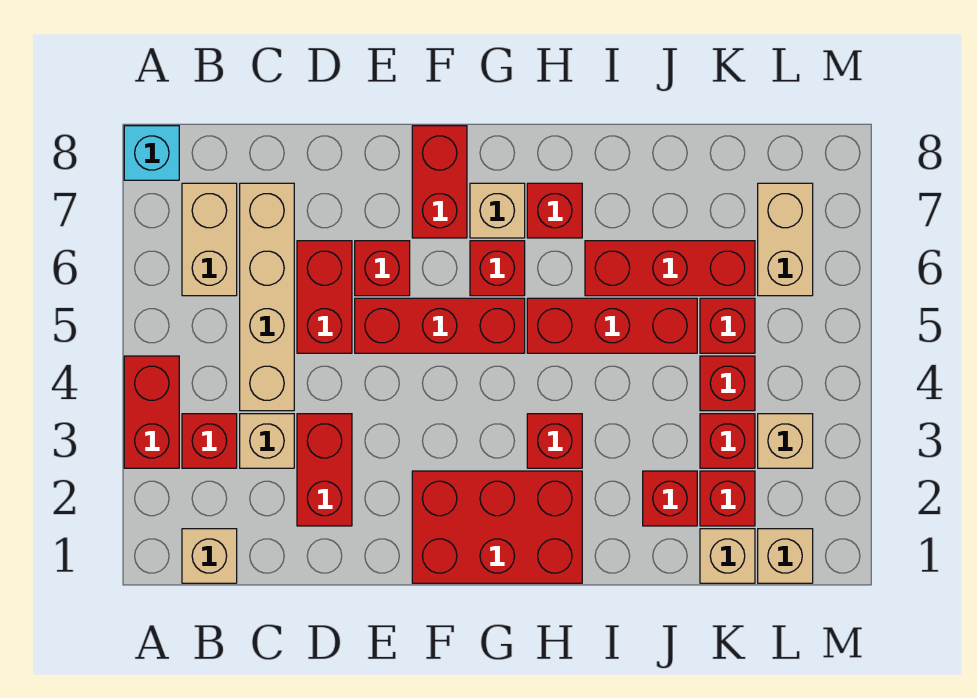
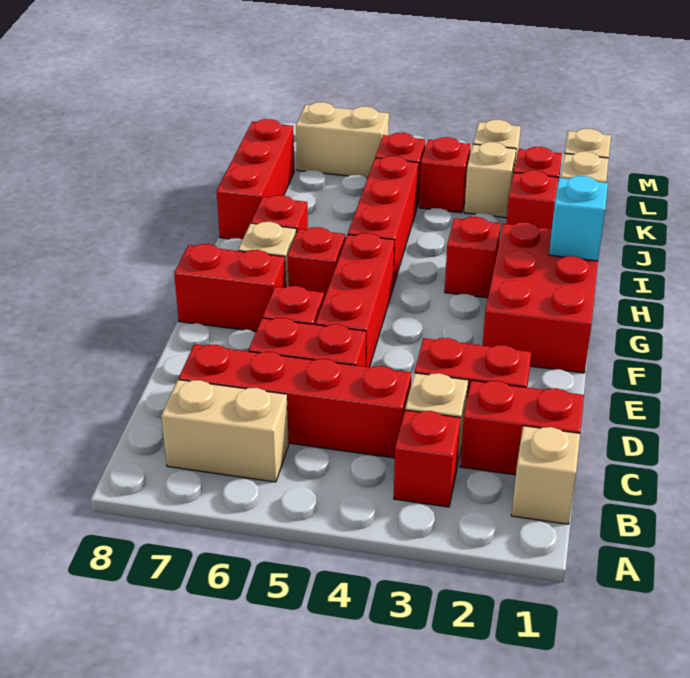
red brick A3:A4 level 1 -> red brick C1:C2 level 1
cyan brick A8 level 1 -> cyan brick H1 level 2
tan brick C4:C7 level 1 -> red brick C4:C7 level 1
red brick I6:K6 level 1 -> red brick I8:K8 level 1
red brick K3 level 1 -> tan brick K3 level 1

